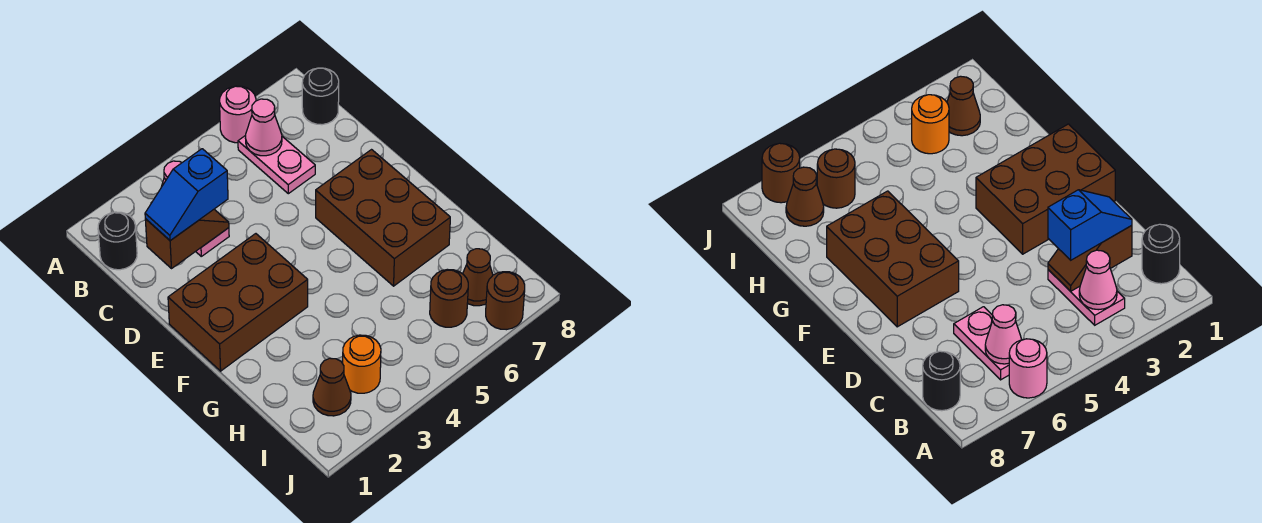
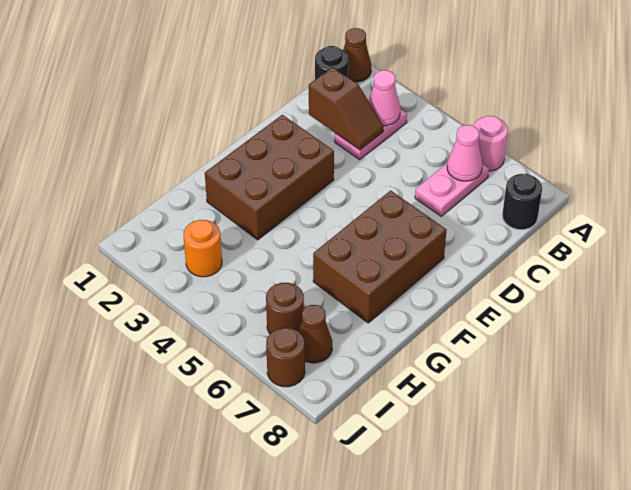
blue slope C2:C3 level 3 top 3 -> none
brown brick E1:F3 level 1 -> brown brick E2:G3 level 1
brown cone I2 level 1 -> brown cone A1 level 1

